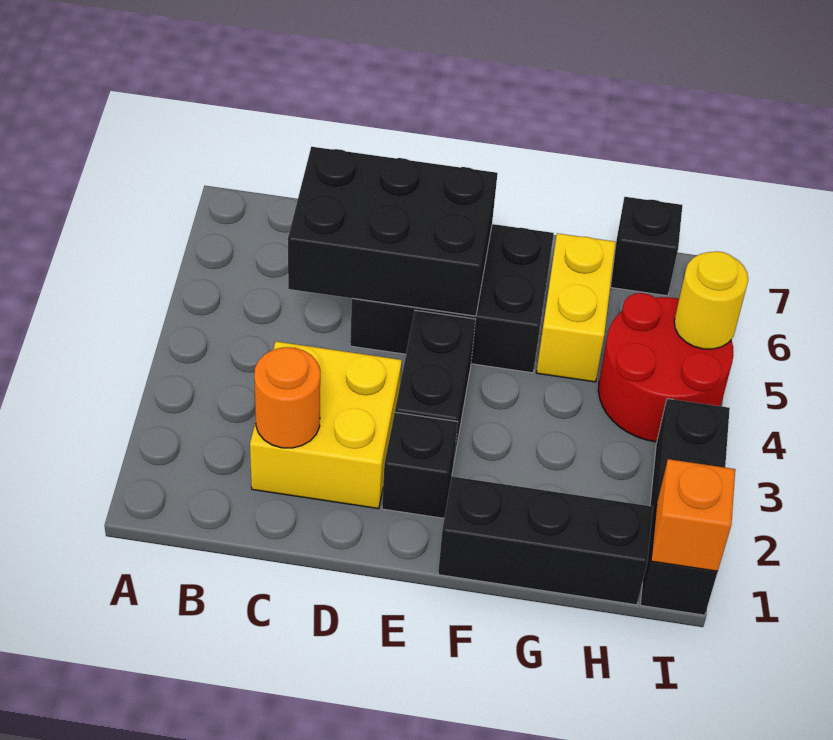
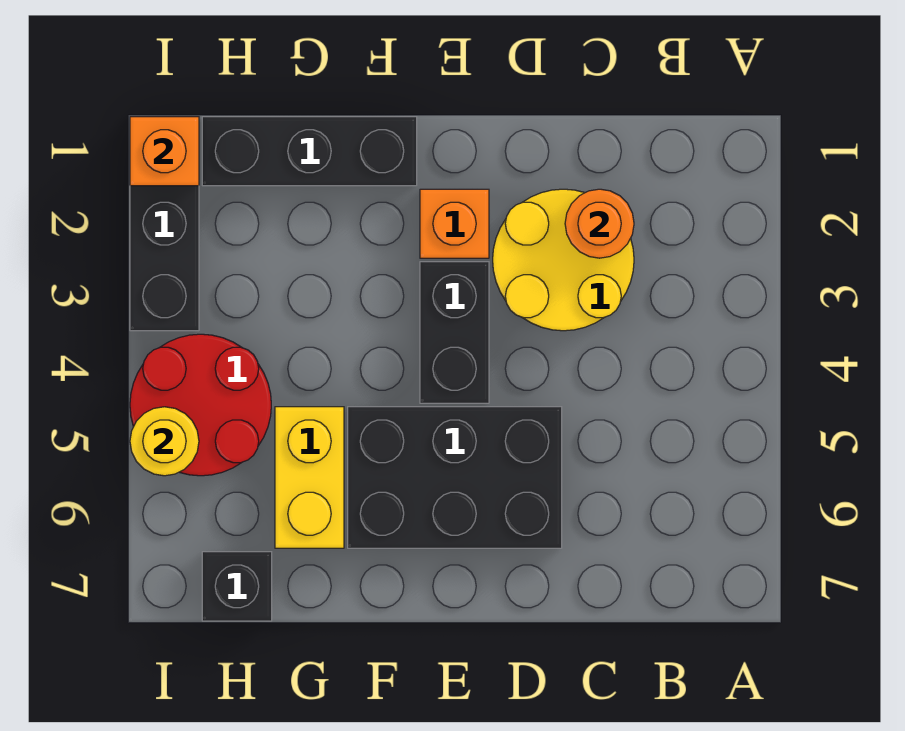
yellow brick C2:D3 level 1 -> yellow round brick C2:D3 level 1
black brick C5:E6 level 2 -> none
black brick E2 level 1 -> orange brick E2 level 1

